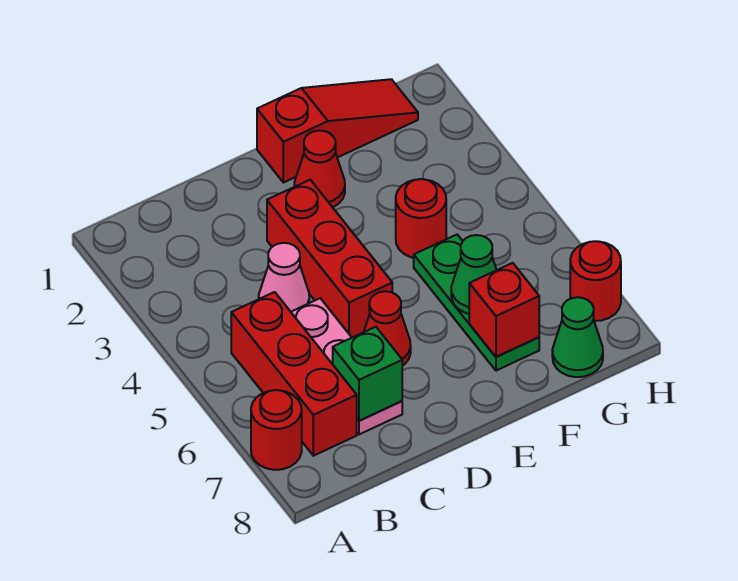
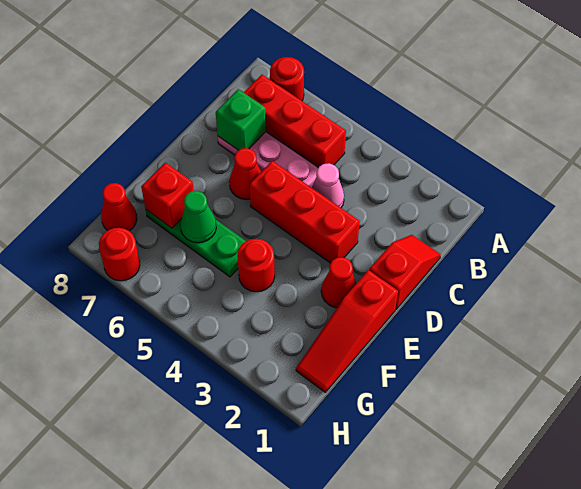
none -> red slope C1:D1 level 1 top D
green cone G8 level 1 -> red cone G8 level 1

